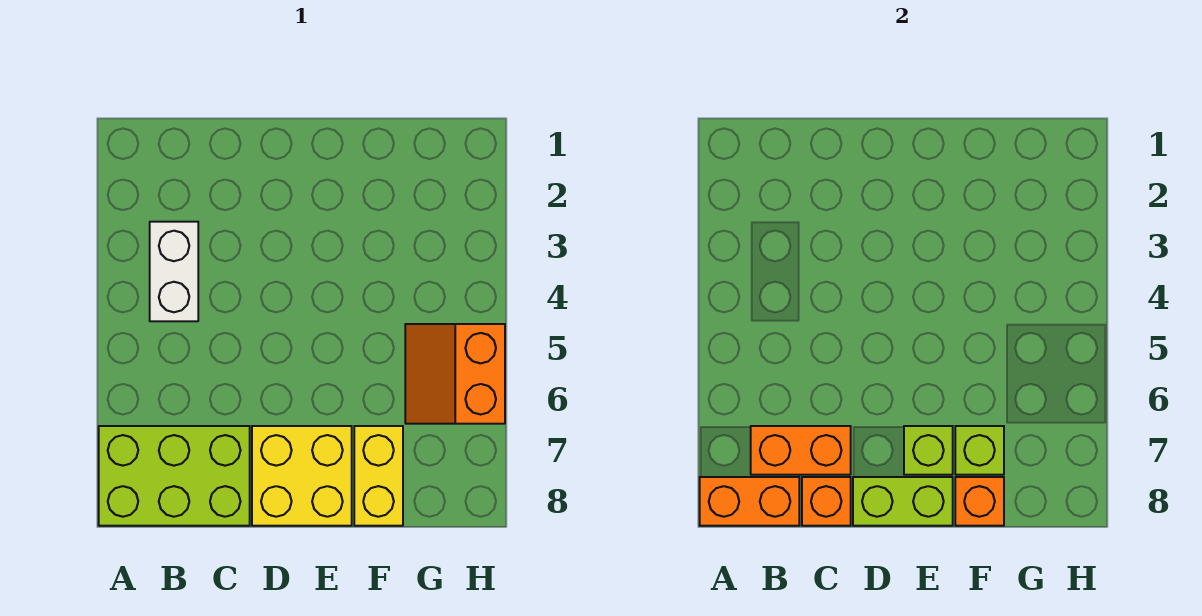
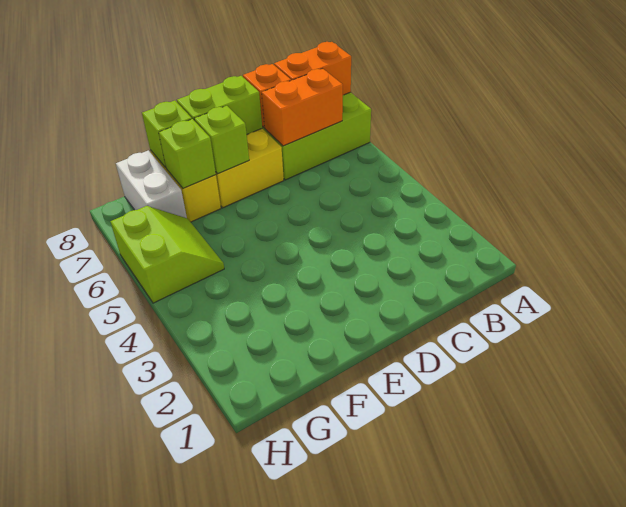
white brick B3:B4 level 1 -> white brick G7:G8 level 1
orange brick F8 level 2 -> lime brick F8 level 2
orange slope G5:H6 level 1 top H -> lime slope G5:H6 level 1 top H

